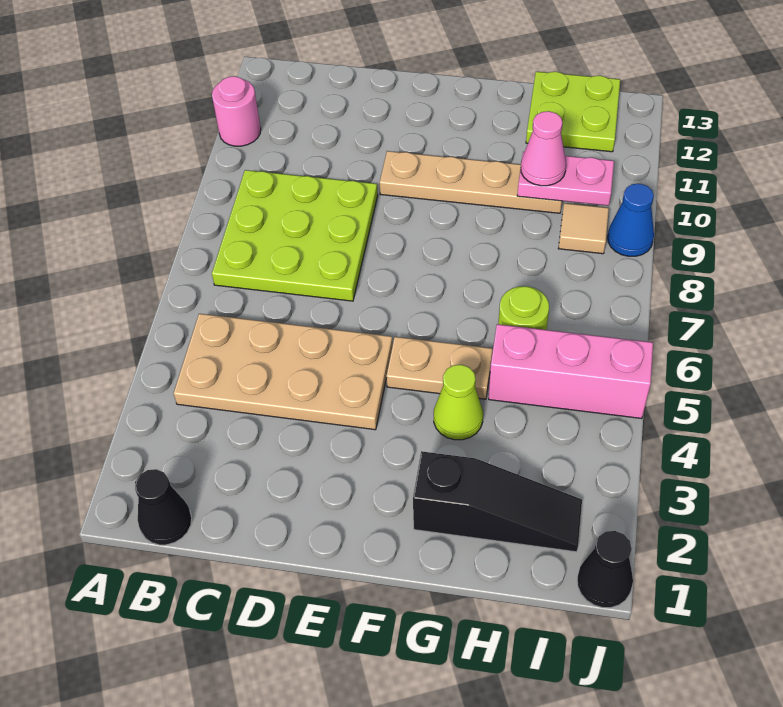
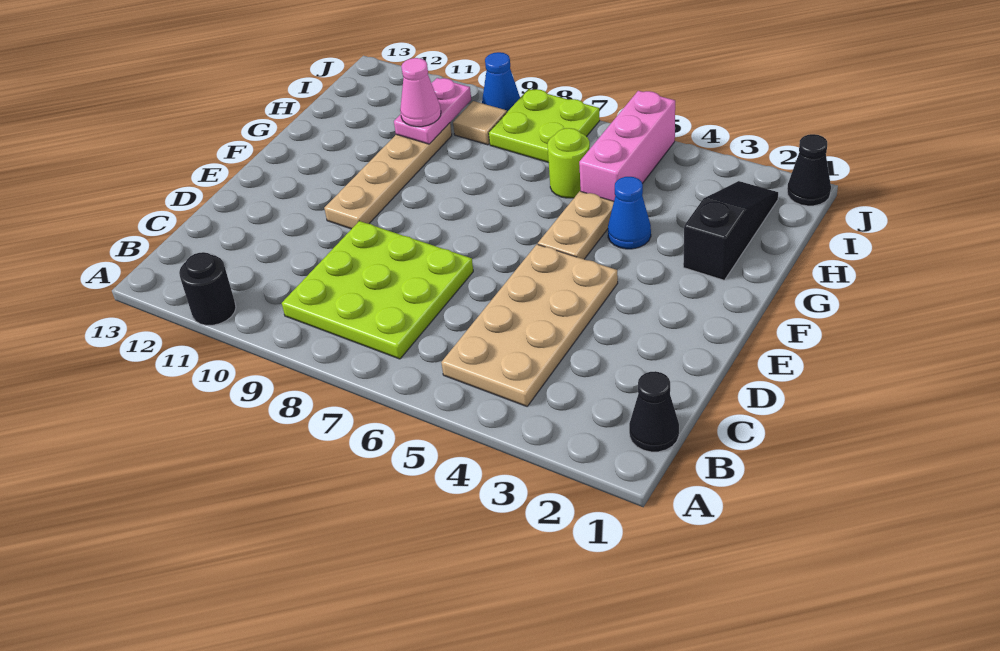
pink round brick A11 level 1 -> black round brick A11 level 1
lime cone G4 level 1 -> blue cone G4 level 1
lime plate H12:I13 level 1 -> lime plate I7:J8 level 1

